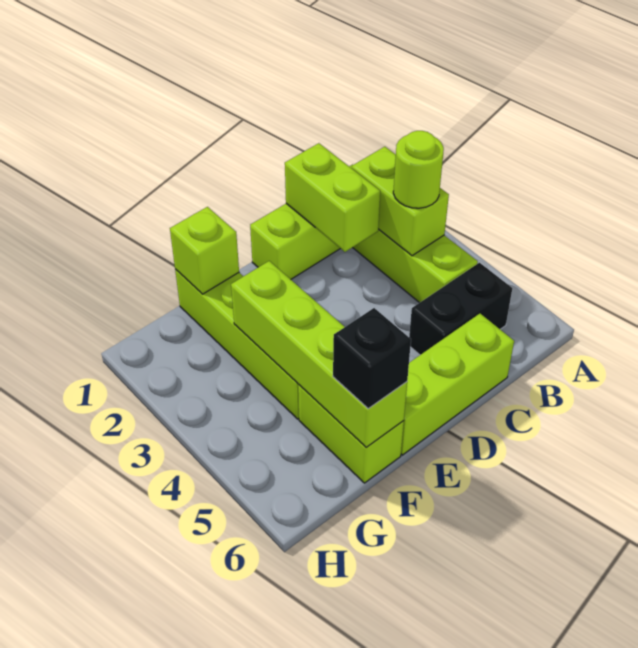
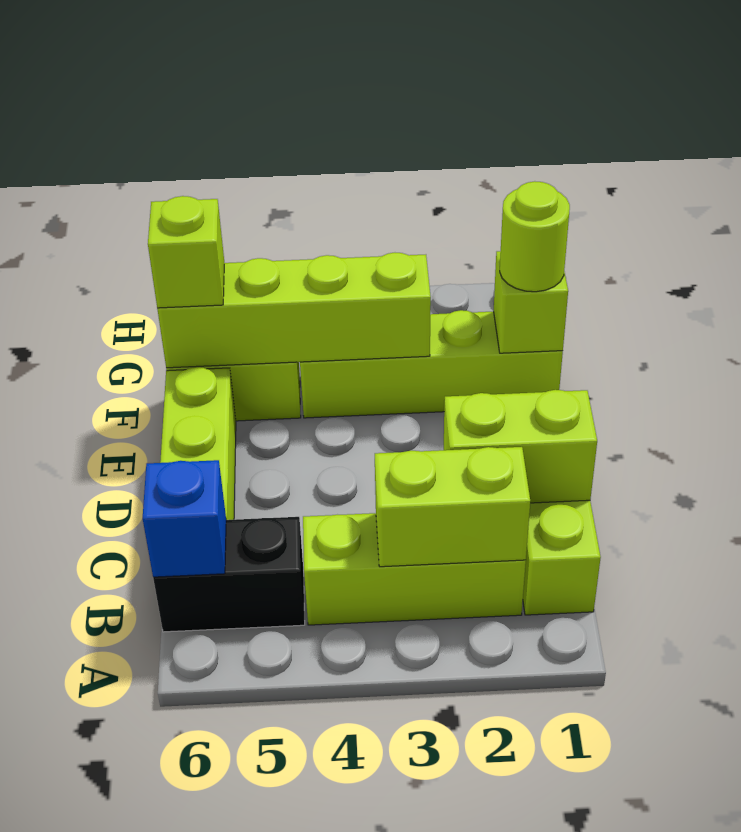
lime round brick B3 level 3 -> lime round brick F1 level 3
black brick B5:C5 level 1 -> black brick B5:B6 level 1
none -> blue brick B6 level 2
black brick F6 level 3 -> lime brick F6 level 3

